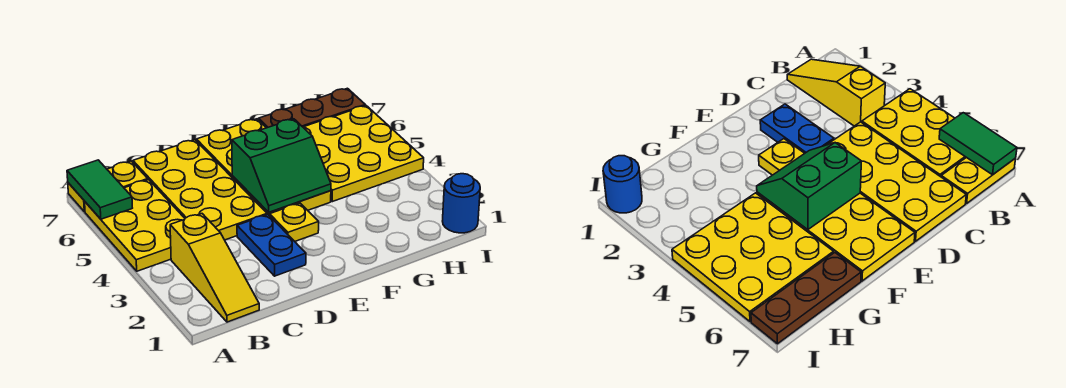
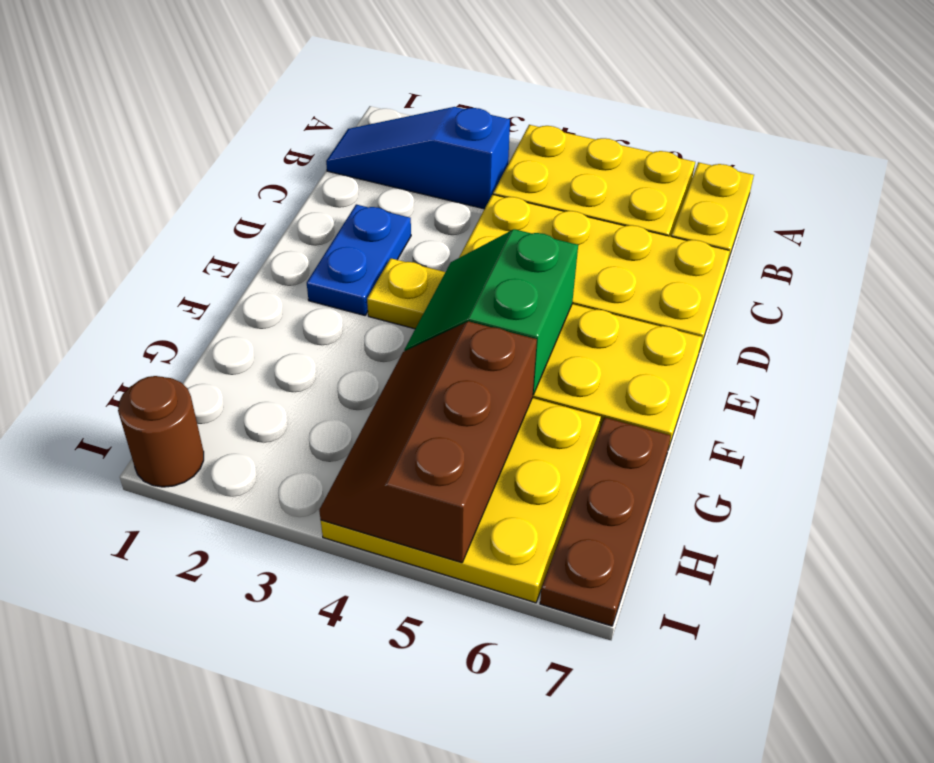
green tile A6:A7 level 2 -> none
yellow slope B1:B3 level 1 top 3 -> blue slope B1:B3 level 1 top 3
blue plate D2:D3 level 1 -> blue plate D2:E2 level 1
none -> brown slope G4:I5 level 2 top 5
blue round brick I1 level 1 -> brown round brick I1 level 1

